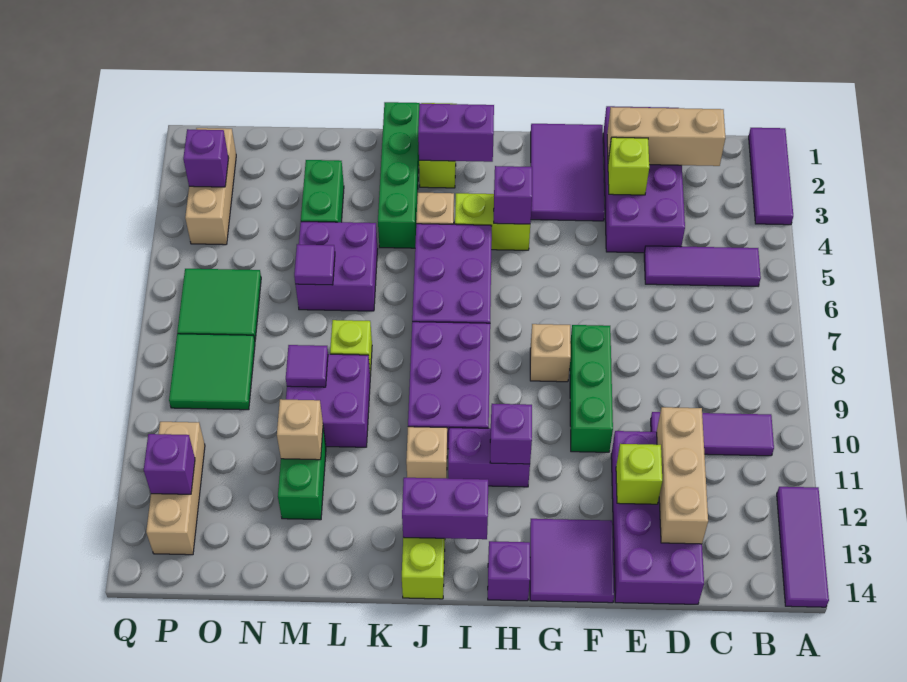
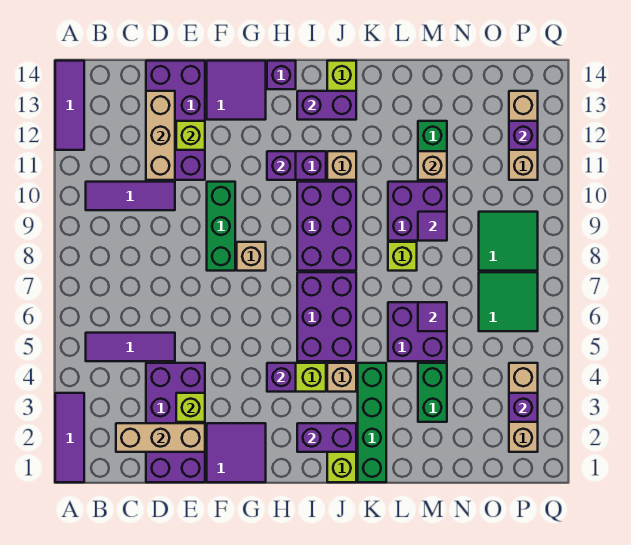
purple tile F1:G3 level 1 -> purple tile F1:G2 level 1

